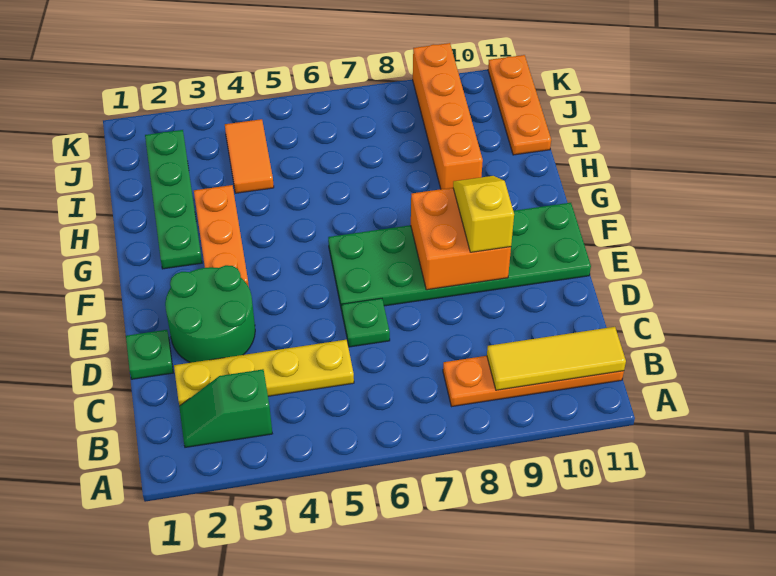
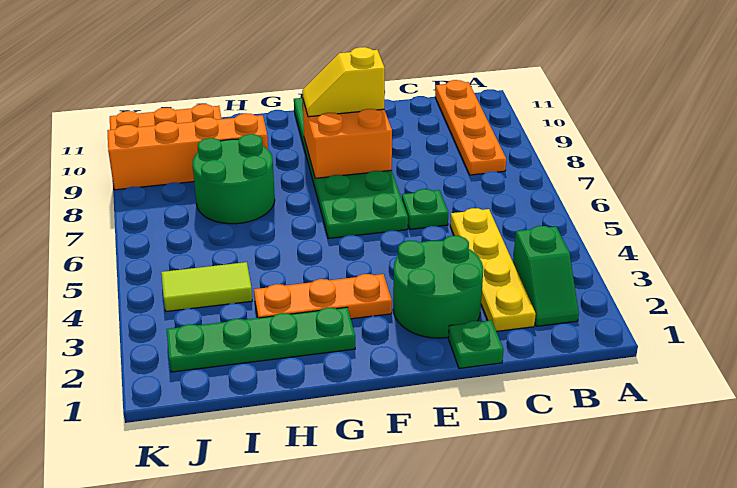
yellow tile B9:B11 level 2 -> none
none -> green round brick H7:I8 level 1
orange tile I4:J4 level 1 -> lime tile I4:J4 level 1

